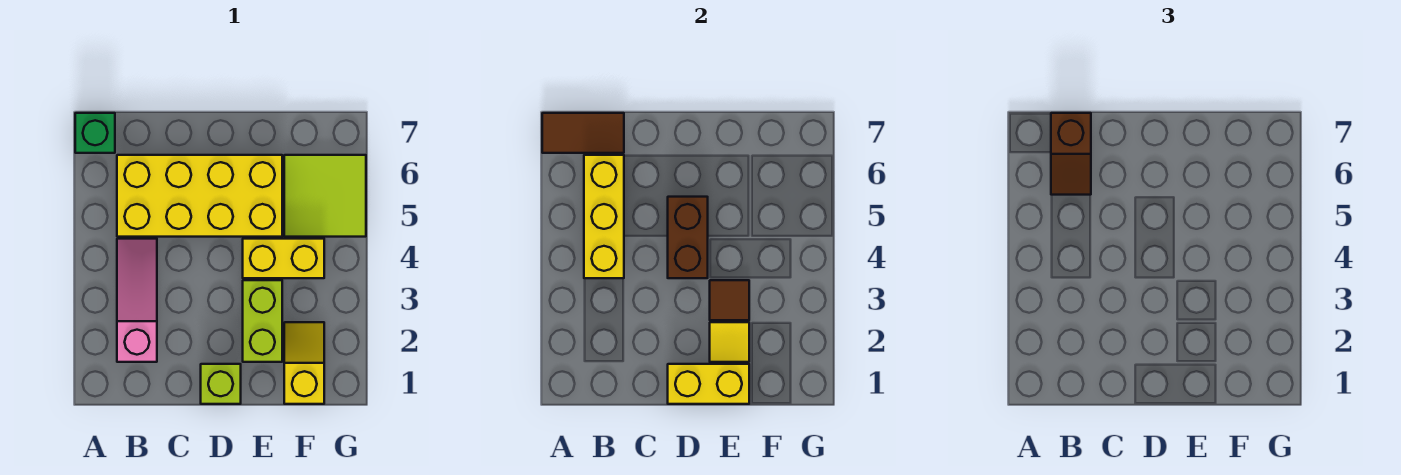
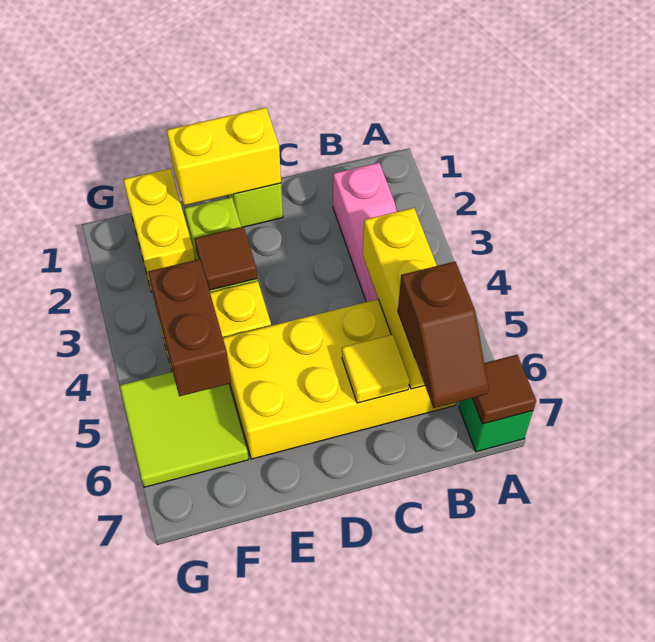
brown tile A7:B7 level 2 -> brown tile A7 level 2
brown slope B6:B7 level 3 top 7 -> brown slope B6:B7 level 3 top 6
brown brick D4:D5 level 2 -> brown brick F4:F5 level 2
yellow tile E2 level 2 -> yellow tile C6 level 2
yellow slope F1:F2 level 1 top 1 -> yellow brick F1:F2 level 1

